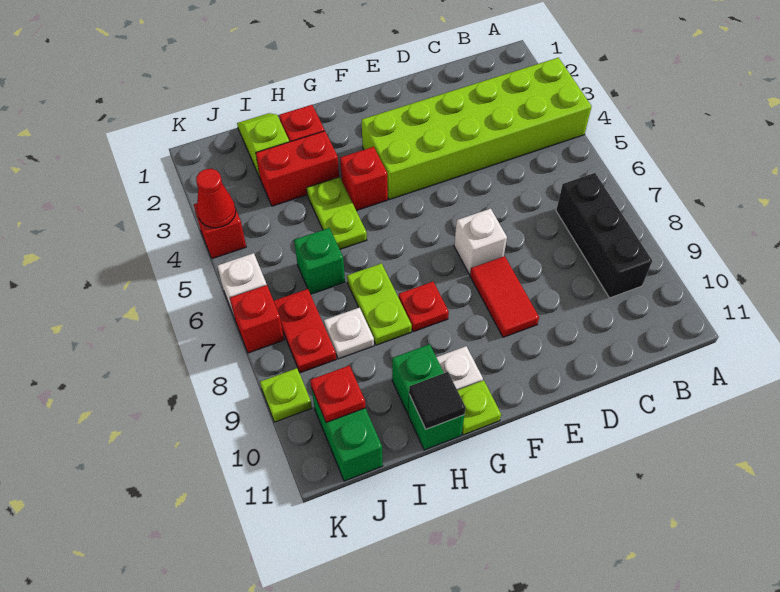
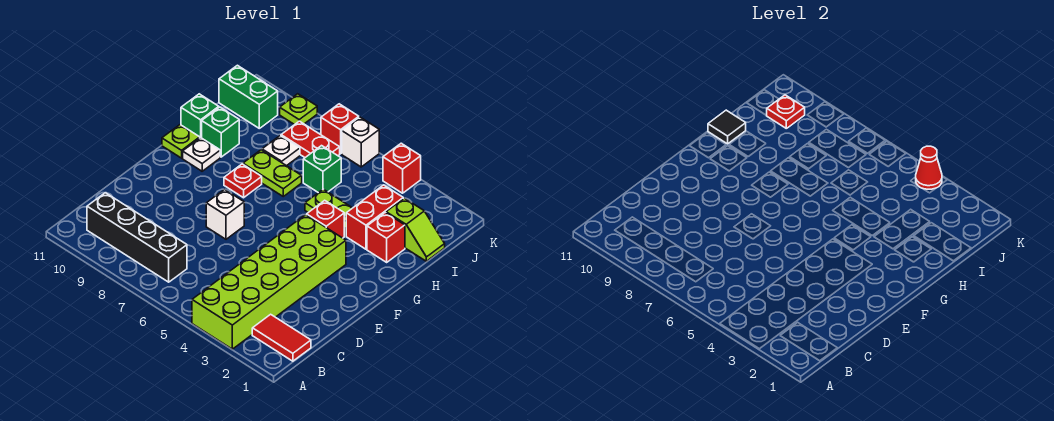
black brick B7:B9 level 1 -> black brick B7:B10 level 1
red tile E8:E9 level 1 -> red tile B1:B2 level 1

